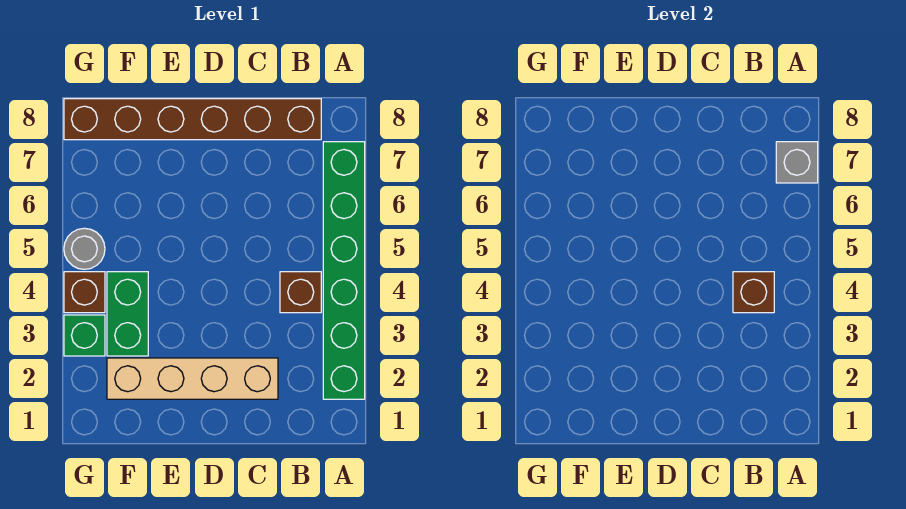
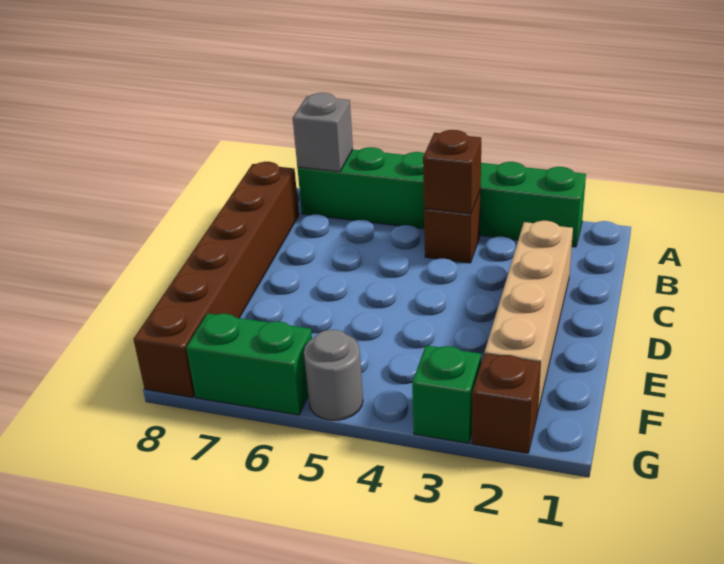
green brick F3:F4 level 1 -> green brick G6:G7 level 1
brown brick G4 level 1 -> brown brick G2 level 1

